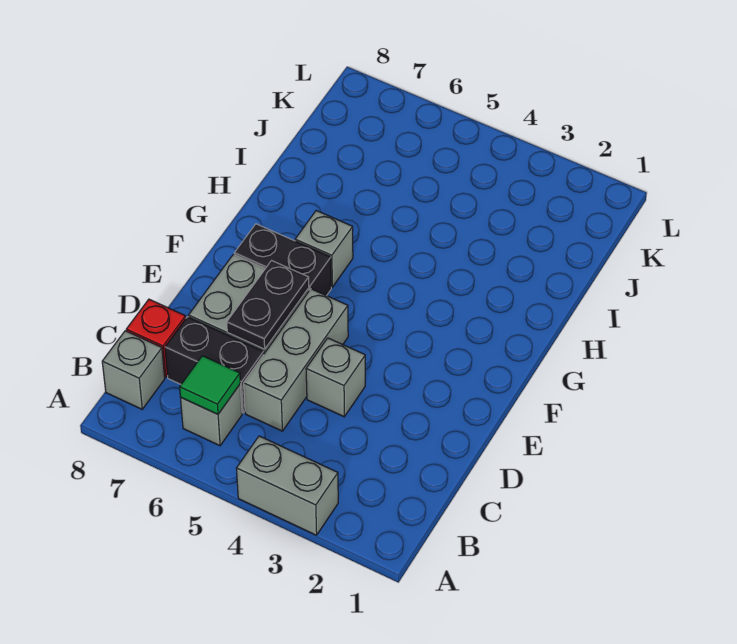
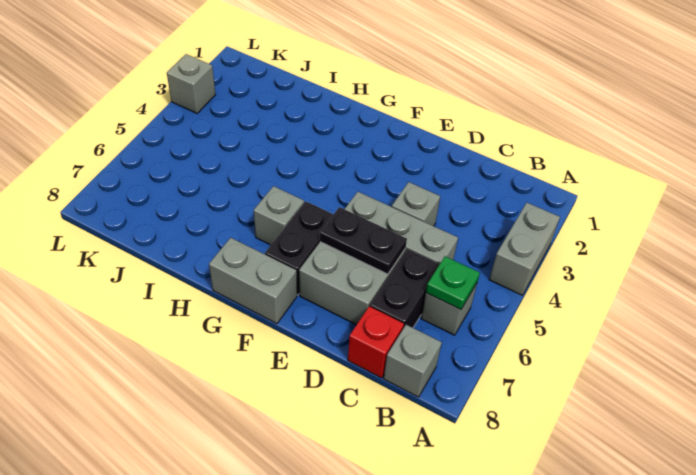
green tile B6 level 2 -> green plate B6 level 2
none -> grey brick F8:G8 level 1
none -> grey brick L3 level 1

